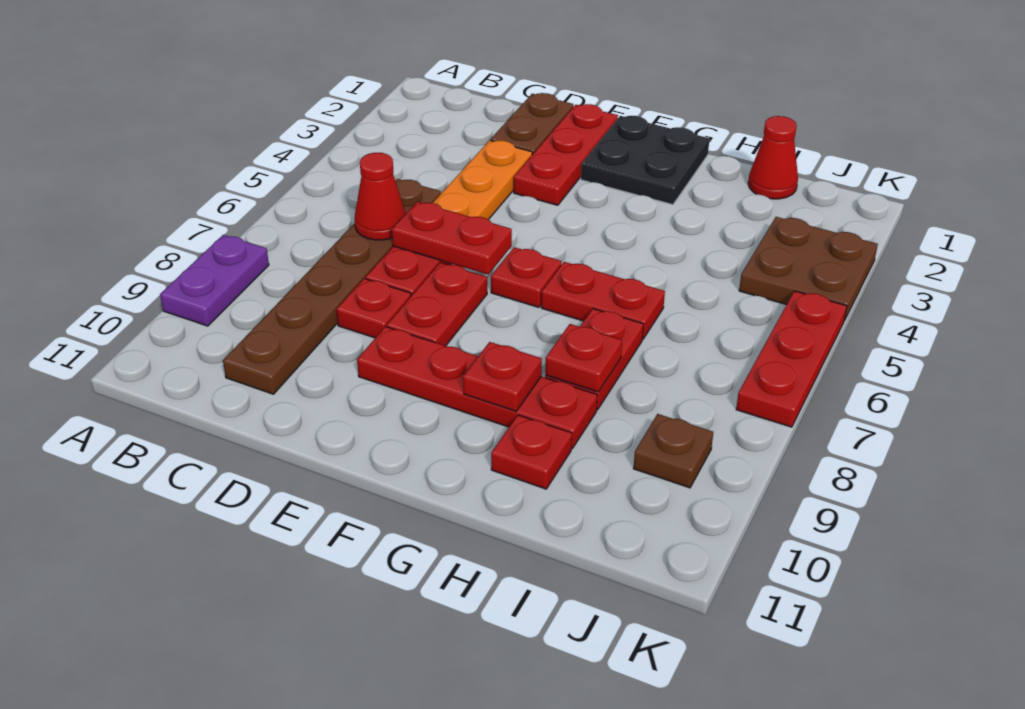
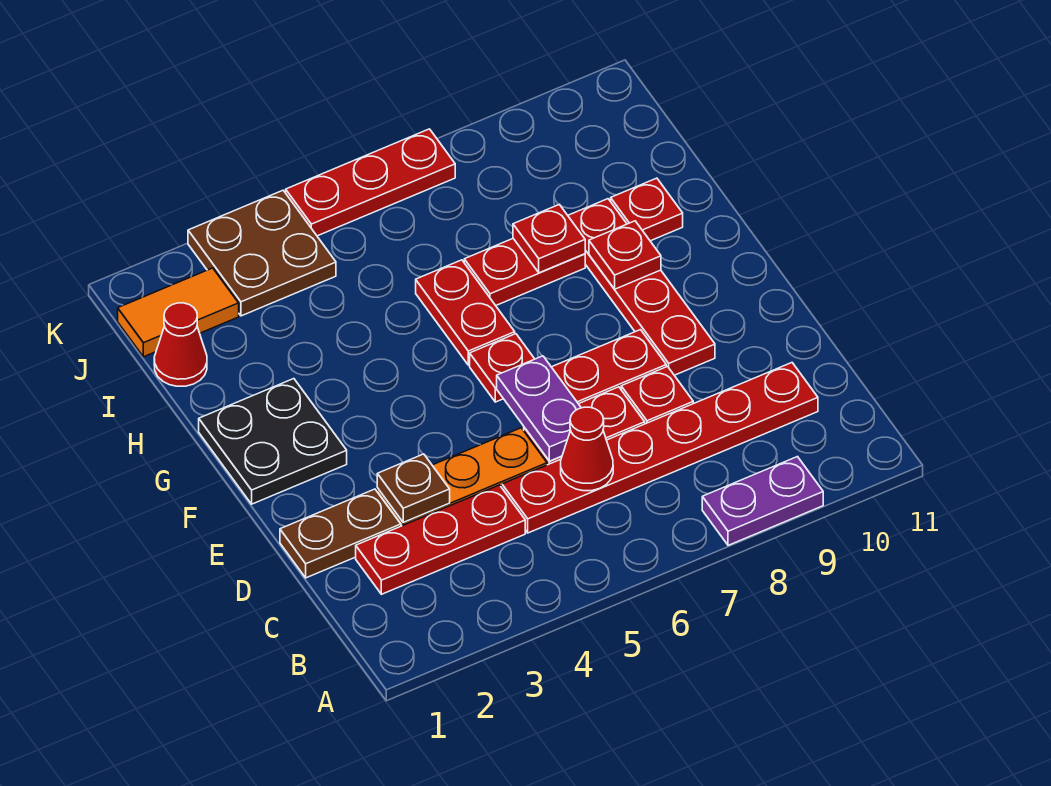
brown plate C5:C10 level 1 -> red plate C5:C10 level 1
red plate D6:E6 level 2 -> purple plate D6:E6 level 2
red plate E1:E3 level 1 -> red plate C2:C4 level 1
none -> orange tile J1:J2 level 1
brown plate J9 level 1 -> brown plate D3 level 2

